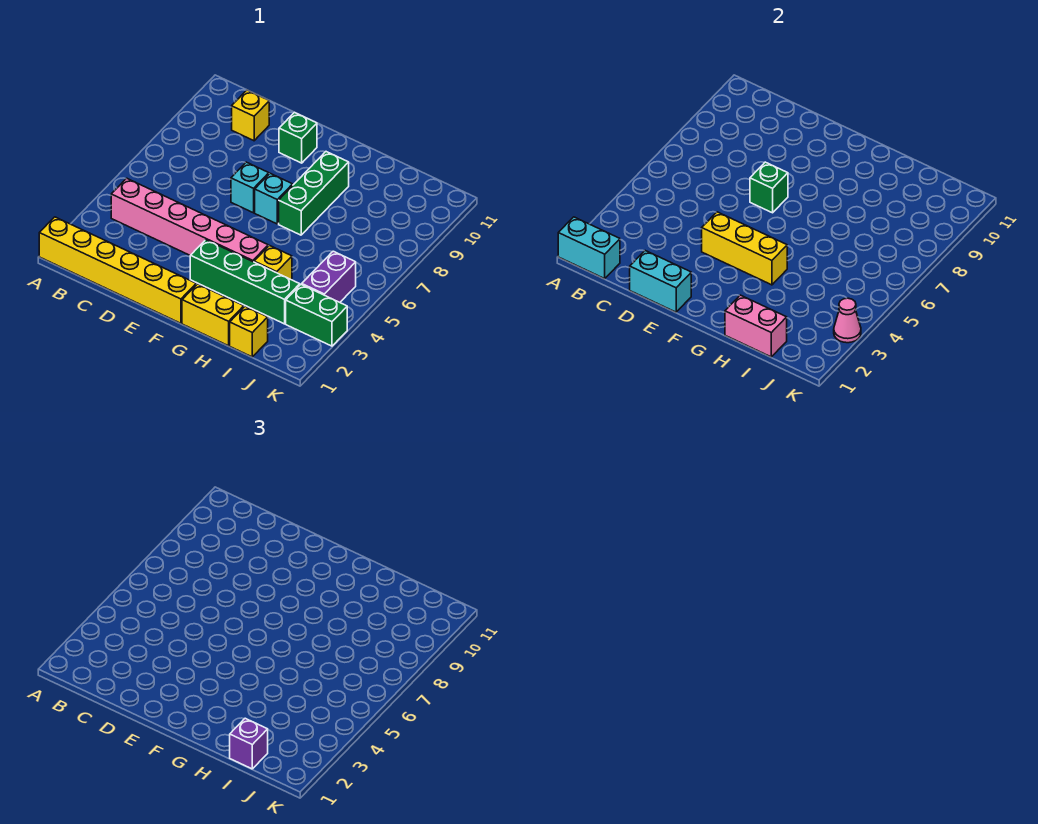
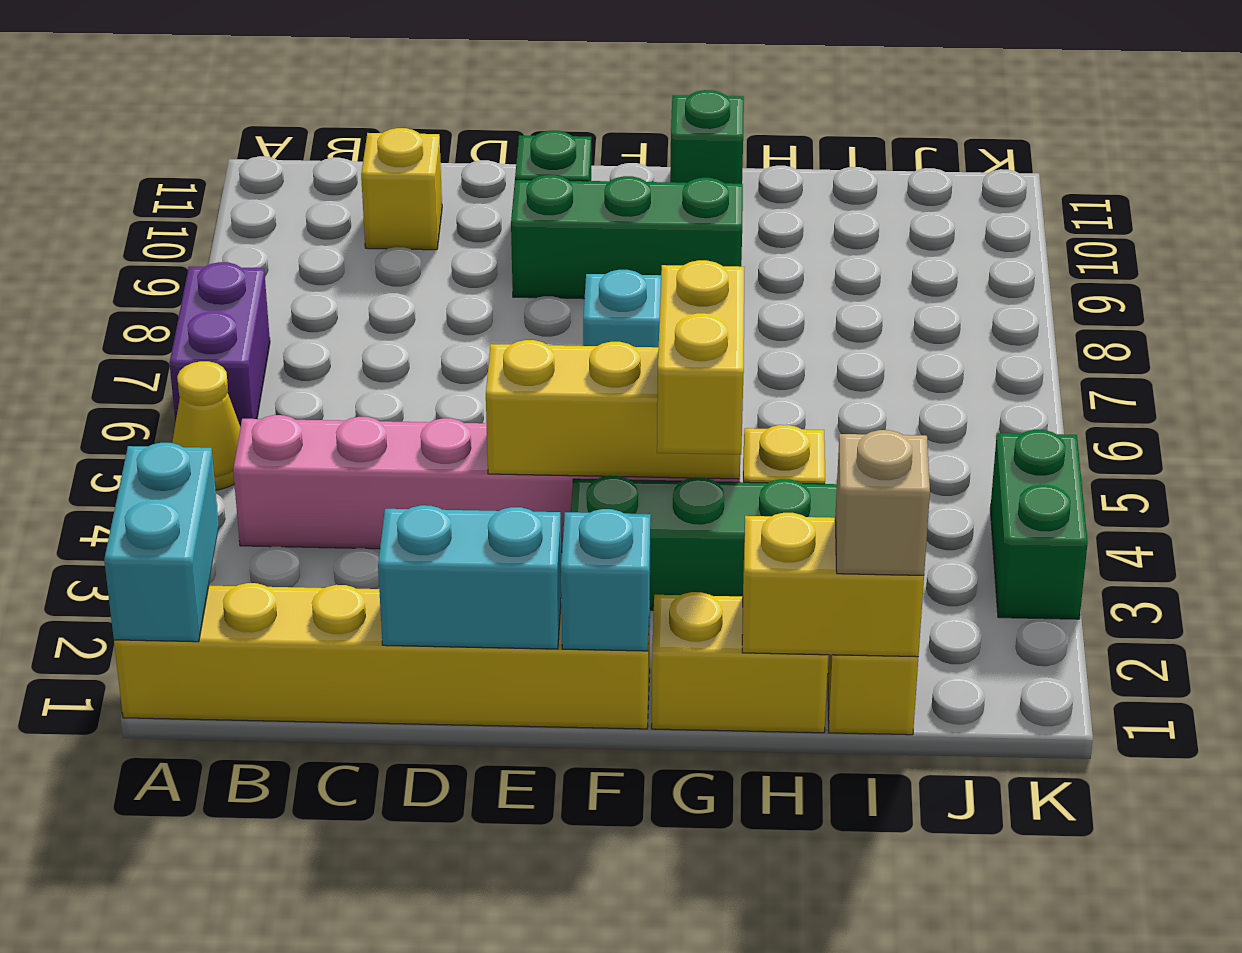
cyan brick A1:B1 level 2 -> cyan brick A1:A2 level 2
none -> yellow cone A5 level 1
cyan brick E7 level 1 -> cyan brick F1 level 2
green brick E7 level 2 -> green brick G11 level 1
none -> yellow brick G3:G4 level 3
green brick G7:G9 level 1 -> green brick E9:G9 level 1
pink brick H1:I1 level 2 -> yellow brick H1:I1 level 2
purple brick I1 level 3 -> tan brick I1 level 3
green brick J3:K3 level 1 -> green brick K3:K4 level 1
purple brick J4:J5 level 1 -> purple brick A6:A7 level 1
pink cone K3 level 2 -> none

